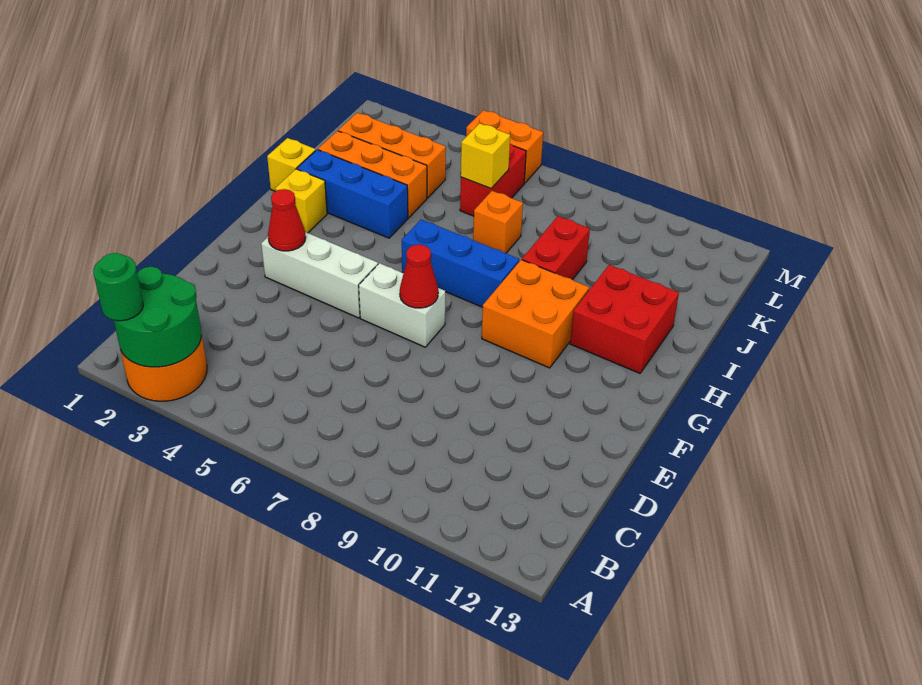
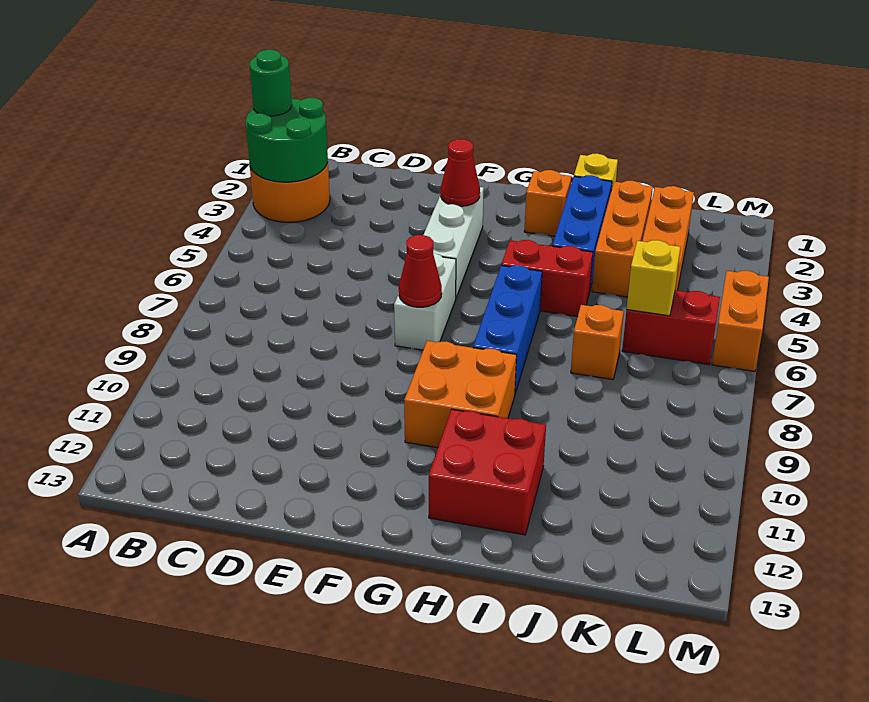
yellow brick H2 level 1 -> orange brick H2 level 1
red brick I9:J9 level 1 -> red brick H5:I5 level 1

